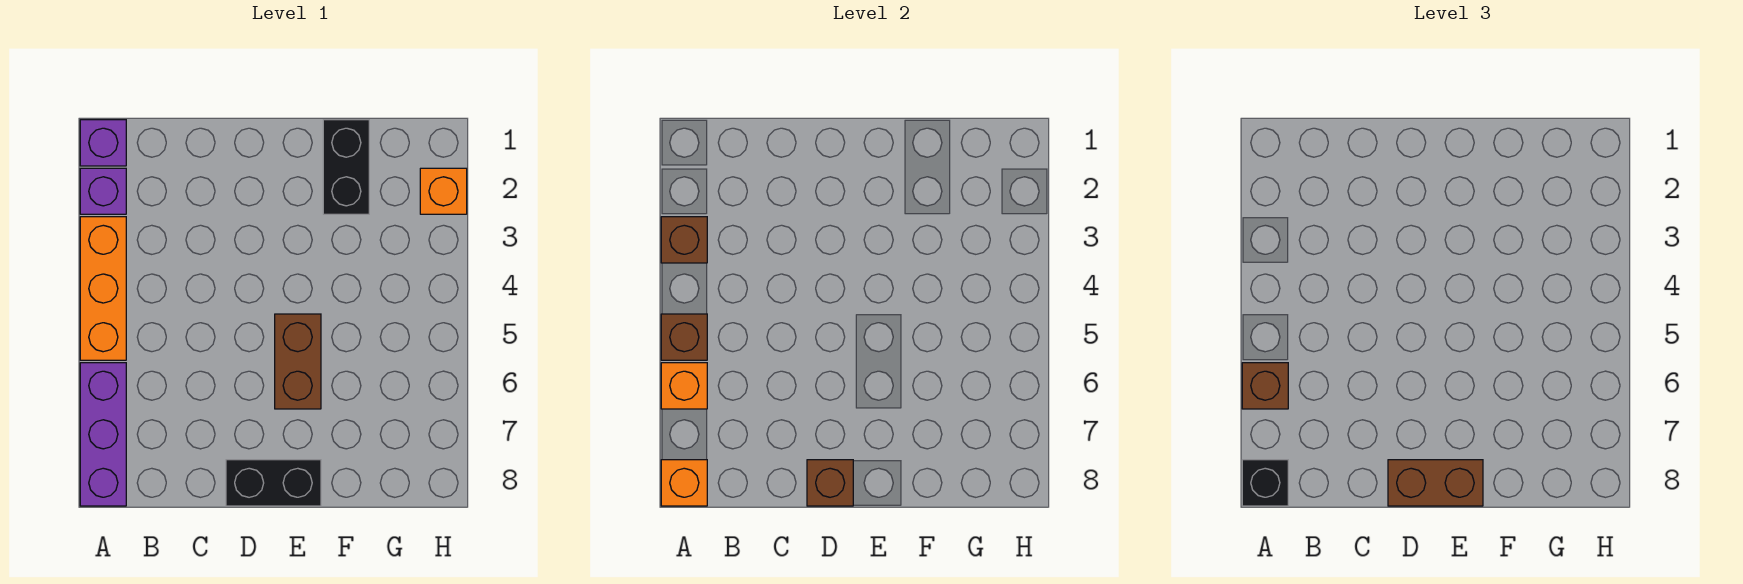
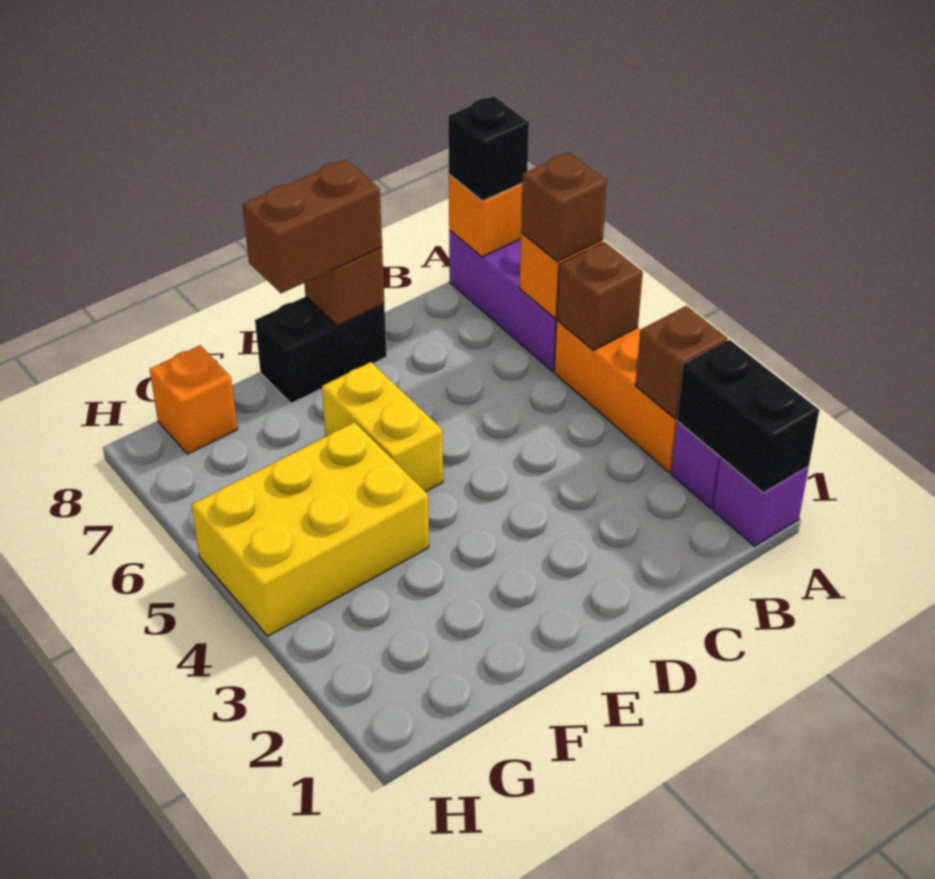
brown brick E5:E6 level 1 -> yellow brick E5:E6 level 1
black brick F1:F2 level 1 -> black brick A1:A2 level 2
none -> yellow brick F4:H5 level 1
orange brick H2 level 1 -> orange brick G8 level 1

